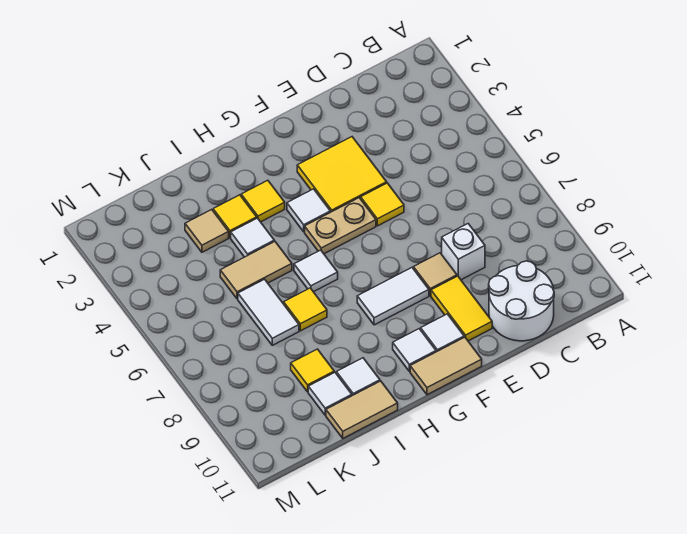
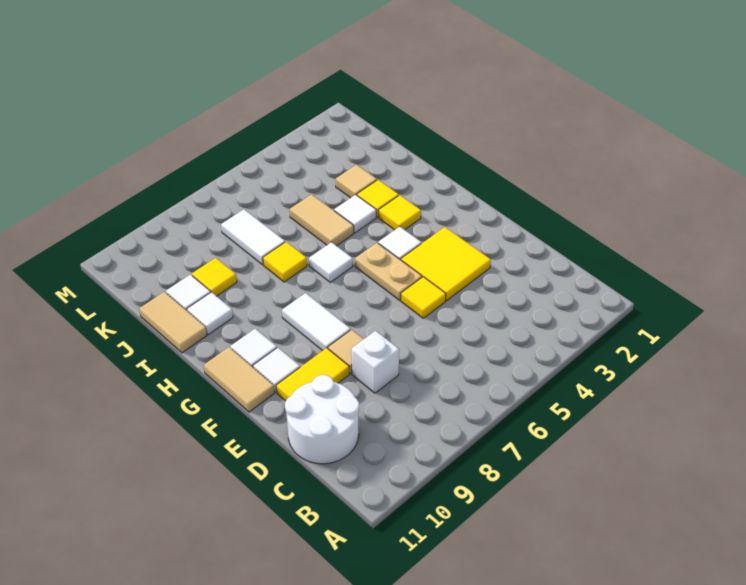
white tile J6:J7 level 1 -> white tile J7:K7 level 1

